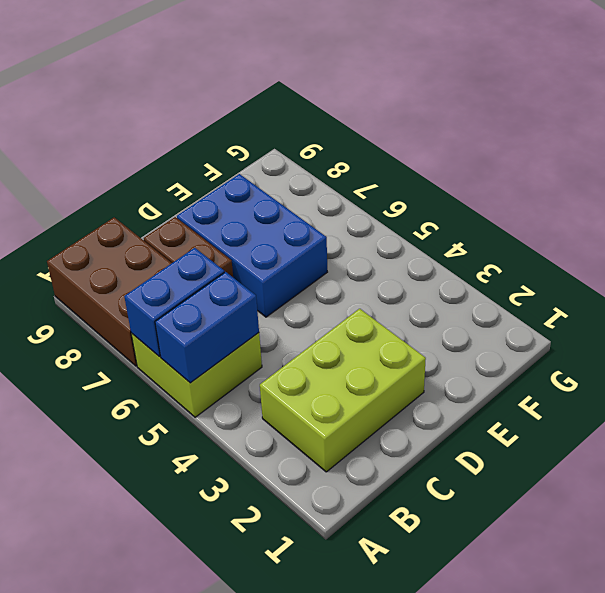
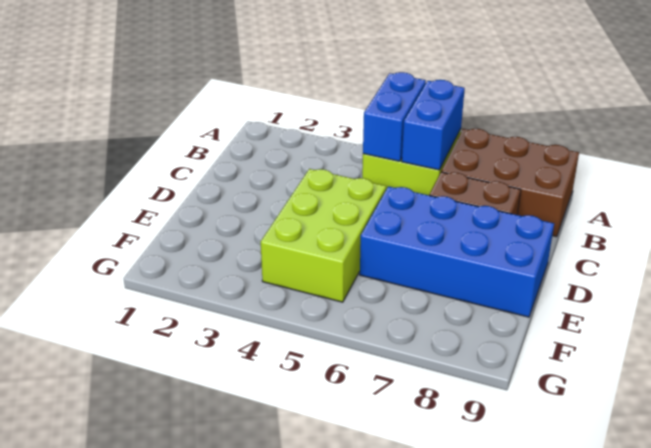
lime brick B2:D3 level 1 -> lime brick D4:F5 level 1
blue brick D6:E8 level 1 -> blue brick D6:E9 level 1

